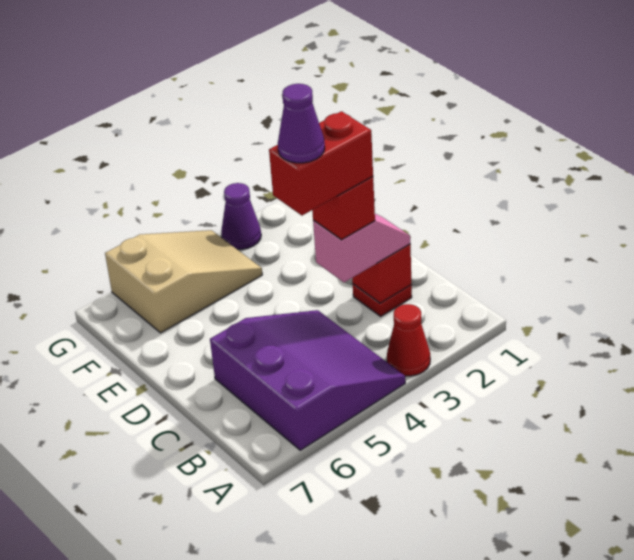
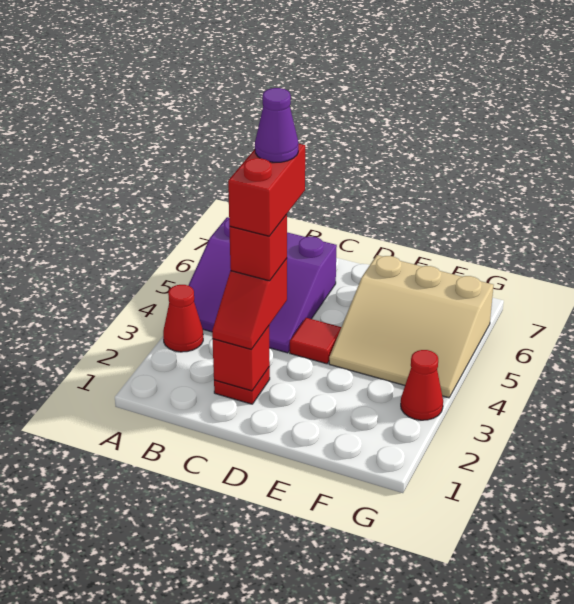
pink slope C2:C3 level 3 top 3 -> red slope C2:C3 level 3 top 3
none -> red tile D4 level 1
tan slope F4:G6 level 1 top 6 -> tan slope E4:G6 level 1 top 6
purple cone G3 level 1 -> red cone G3 level 1

